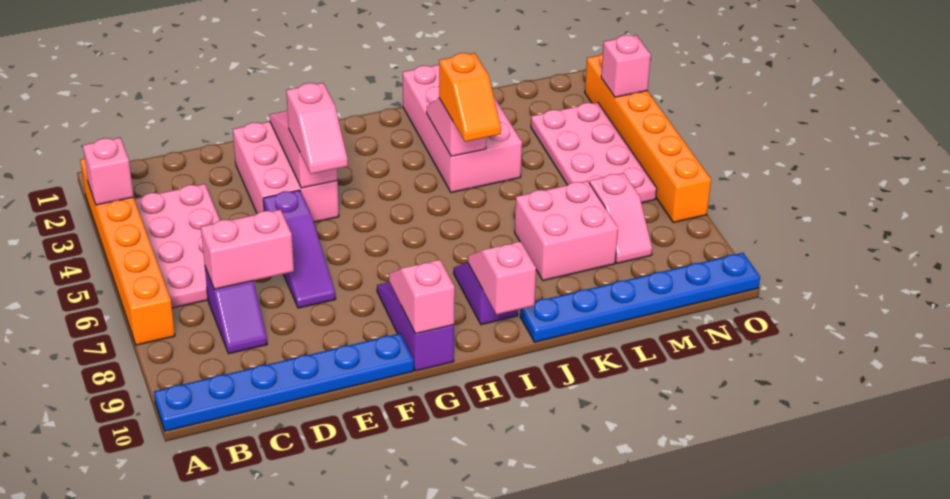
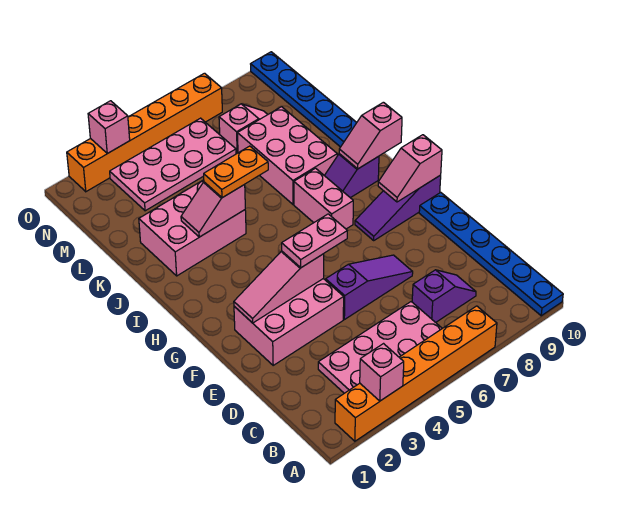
pink brick C7:D7 level 2 -> pink brick H7:I7 level 1
pink slope F4:F5 level 3 top 4 -> pink plate F4:F5 level 3
pink brick J1:K4 level 1 -> pink brick J2:K4 level 1
orange slope J4:J5 level 3 top 4 -> orange plate J4:J5 level 3
pink brick K7:L8 level 1 -> pink brick J7:L8 level 1

